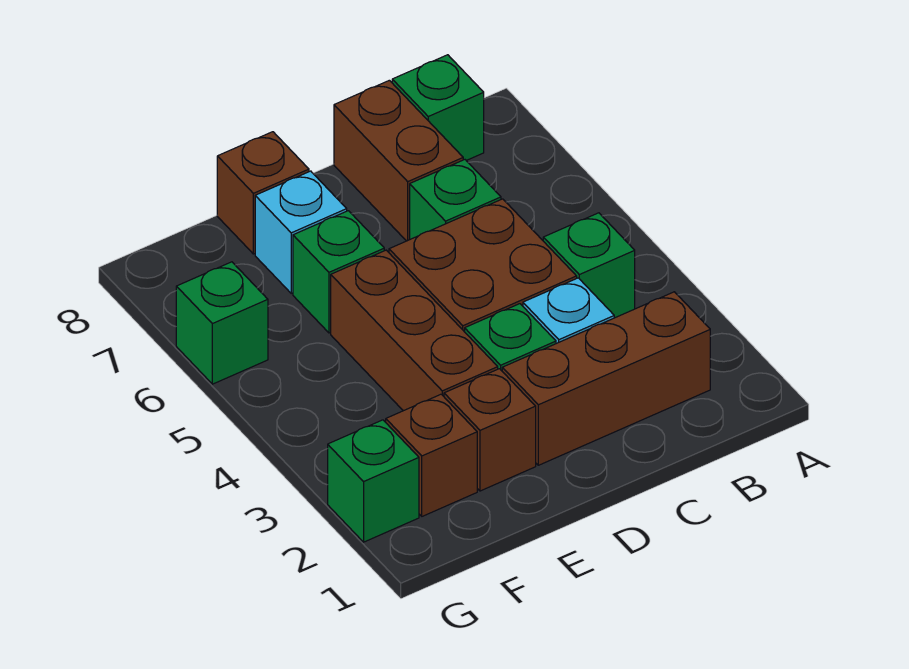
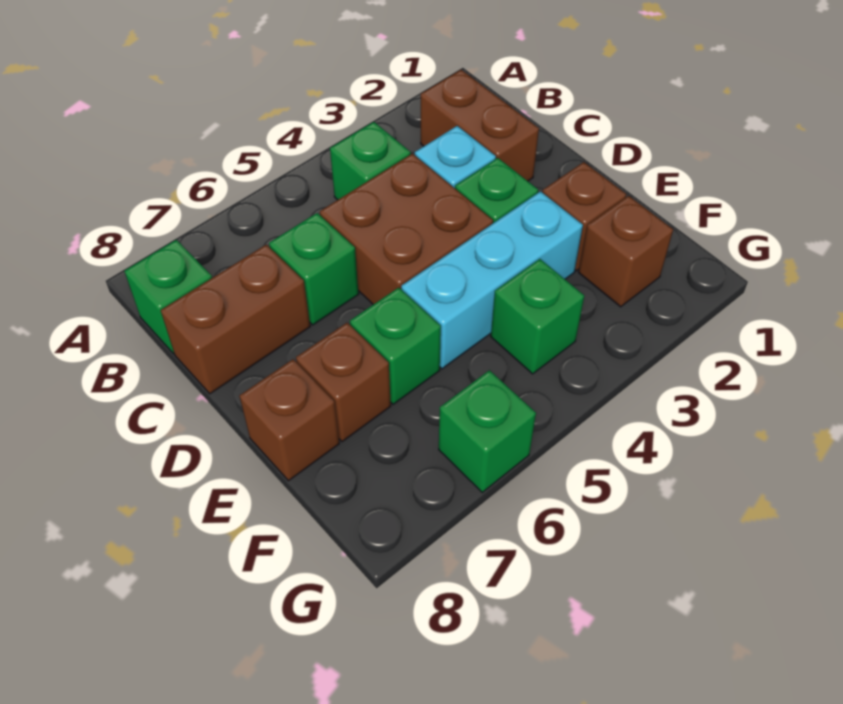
brown brick B2:D2 level 1 -> brown brick B2:C2 level 1
brown brick E3:E5 level 1 -> cyan brick E3:E5 level 1
cyan brick E7 level 1 -> brown brick E7 level 1
green brick G2 level 1 -> green brick F4 level 1

